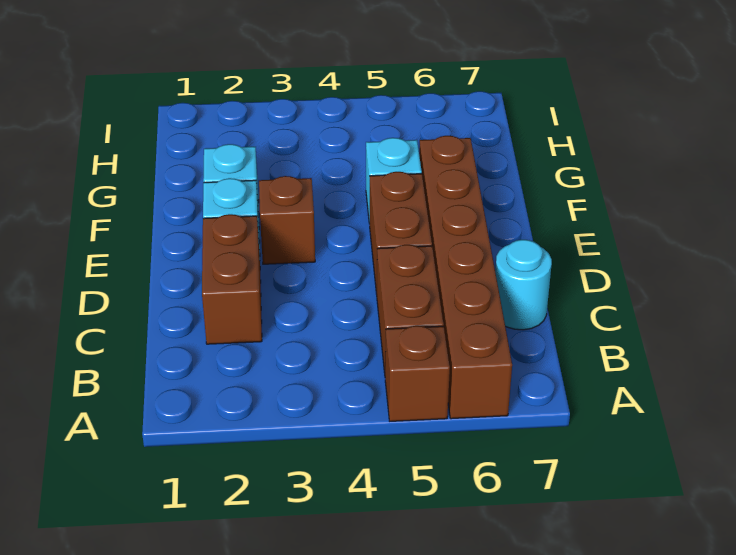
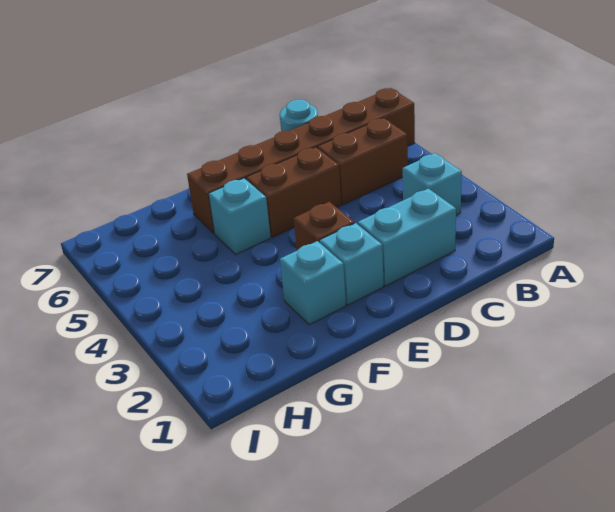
brown brick A5 level 1 -> none
none -> cyan brick B3 level 1
brown brick C2:D2 level 1 -> cyan brick C2:D2 level 1

